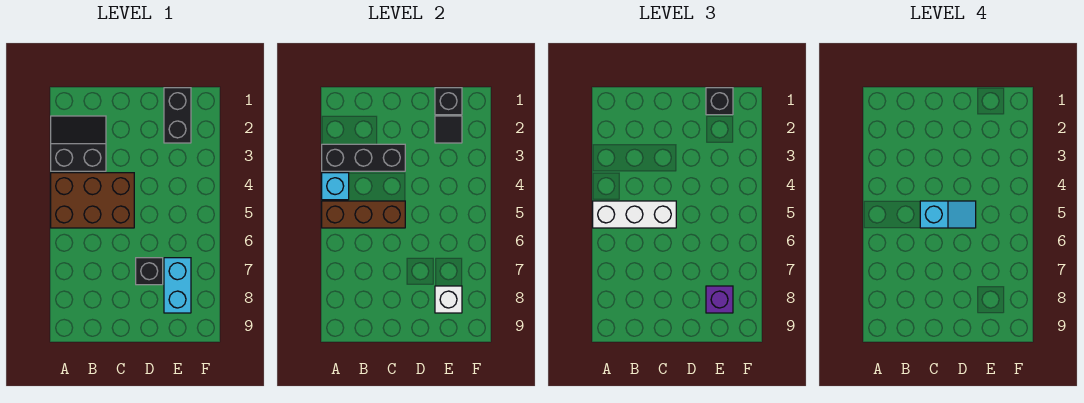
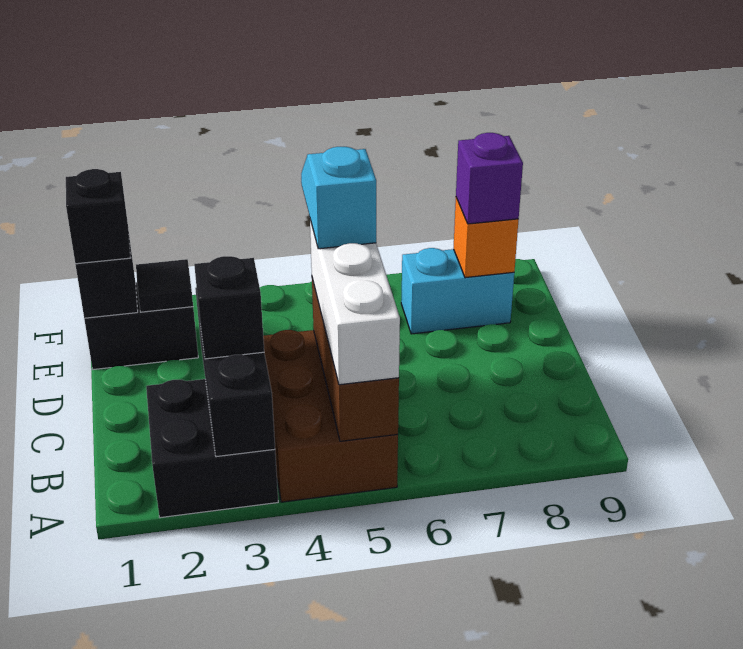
black slope A2:B3 level 1 top 3 -> black brick A2:B3 level 1
cyan brick A4 level 2 -> none
black brick D7 level 1 -> black brick B3 level 3
white brick E8 level 2 -> orange brick E8 level 2

